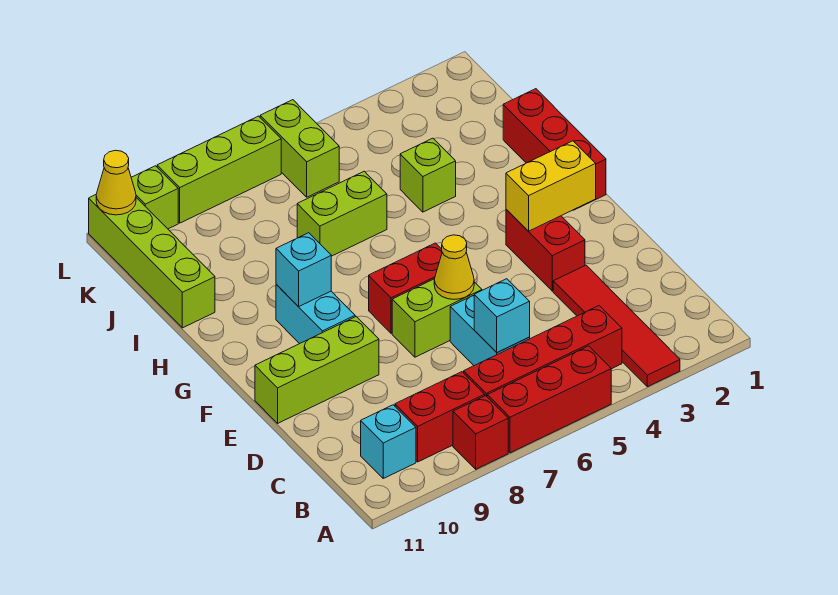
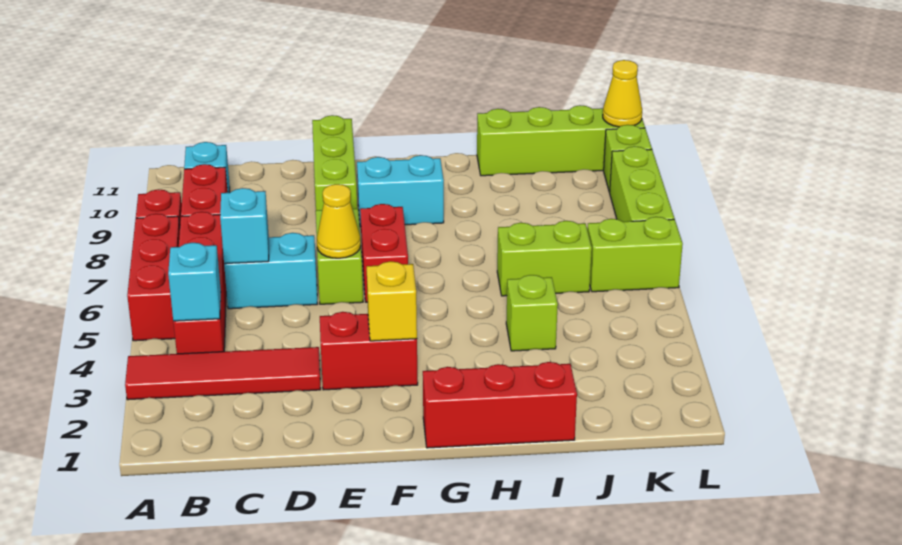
yellow brick F2:F3 level 2 -> yellow brick F3 level 2
cyan brick G9 level 2 -> cyan brick B4 level 2
lime brick I6:I7 level 1 -> lime brick I6:J6 level 1

